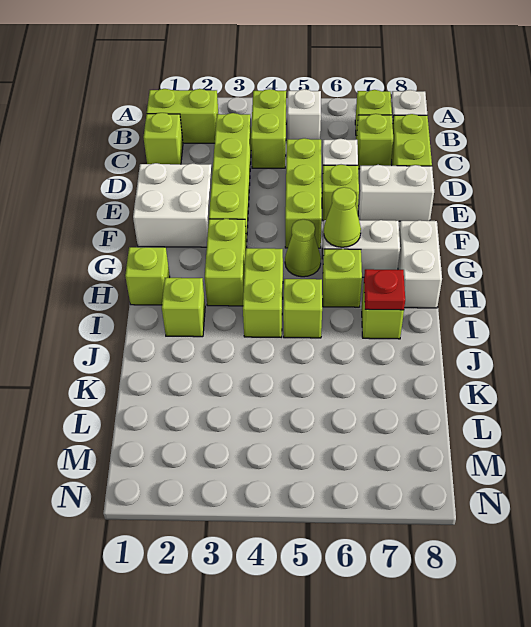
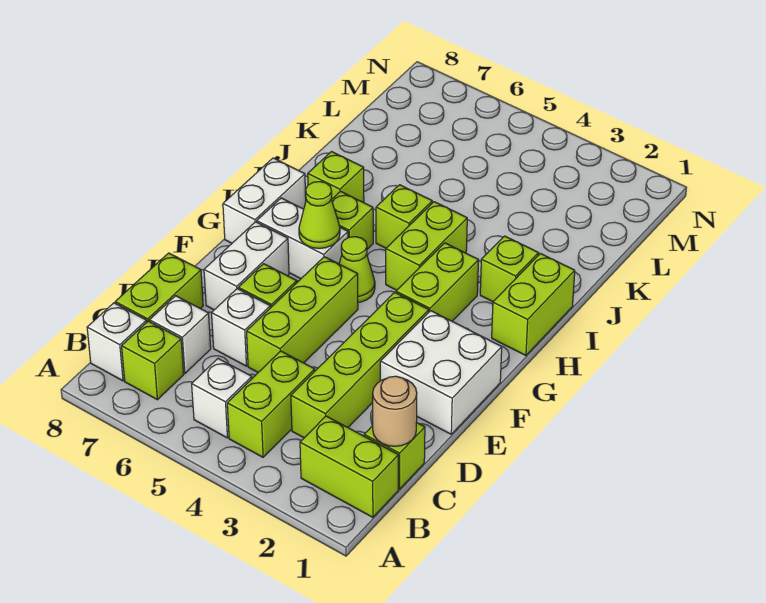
none -> tan round brick C1 level 2
lime brick C7 level 1 -> white brick C7 level 1
white brick E7:E8 level 1 -> white brick E7:F7 level 1
lime brick H1 level 1 -> lime brick H1:I1 level 1
red plate I7 level 2 -> none

